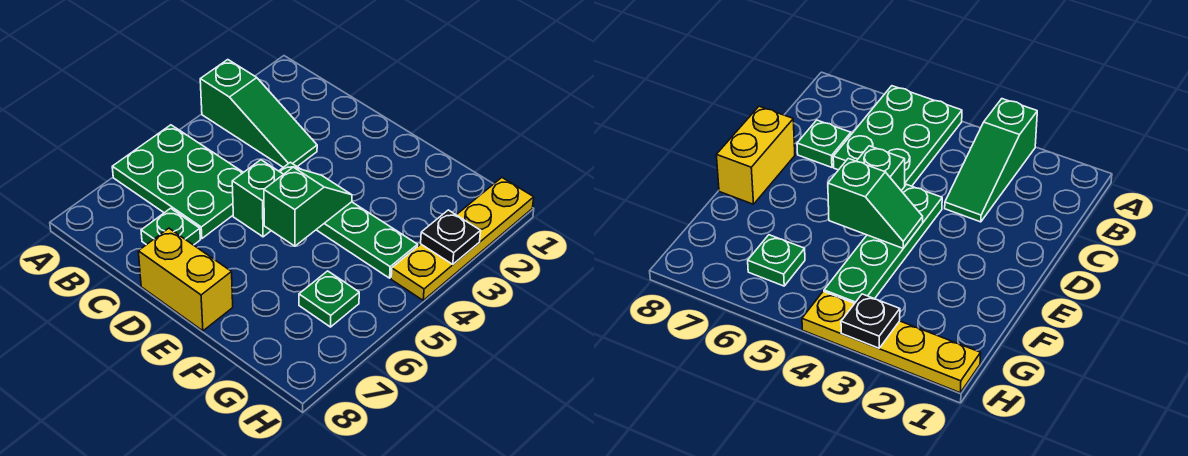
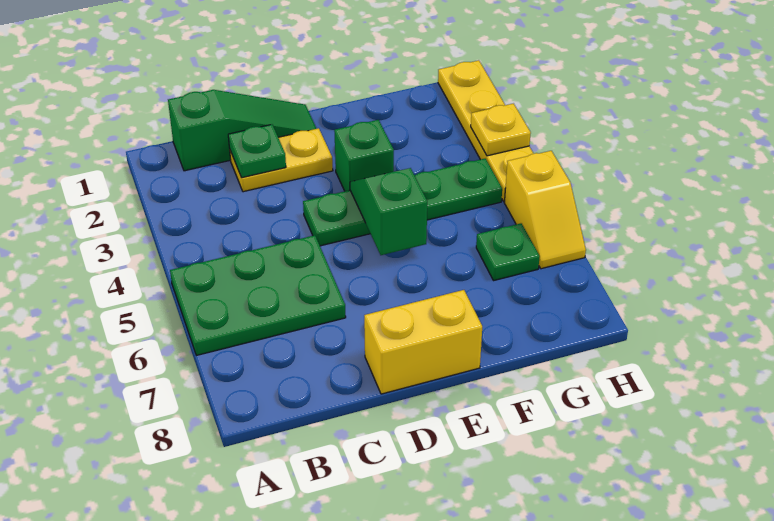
green slope A3:C3 level 1 top A -> green slope B1:D1 level 1 top B
none -> yellow plate C2:D2 level 1
green plate C7 level 1 -> green plate C2 level 2
green brick D5 level 1 -> green brick E3 level 1
black plate H3 level 2 -> yellow plate H3 level 2
none -> yellow slope H5:H6 level 1 top 5

